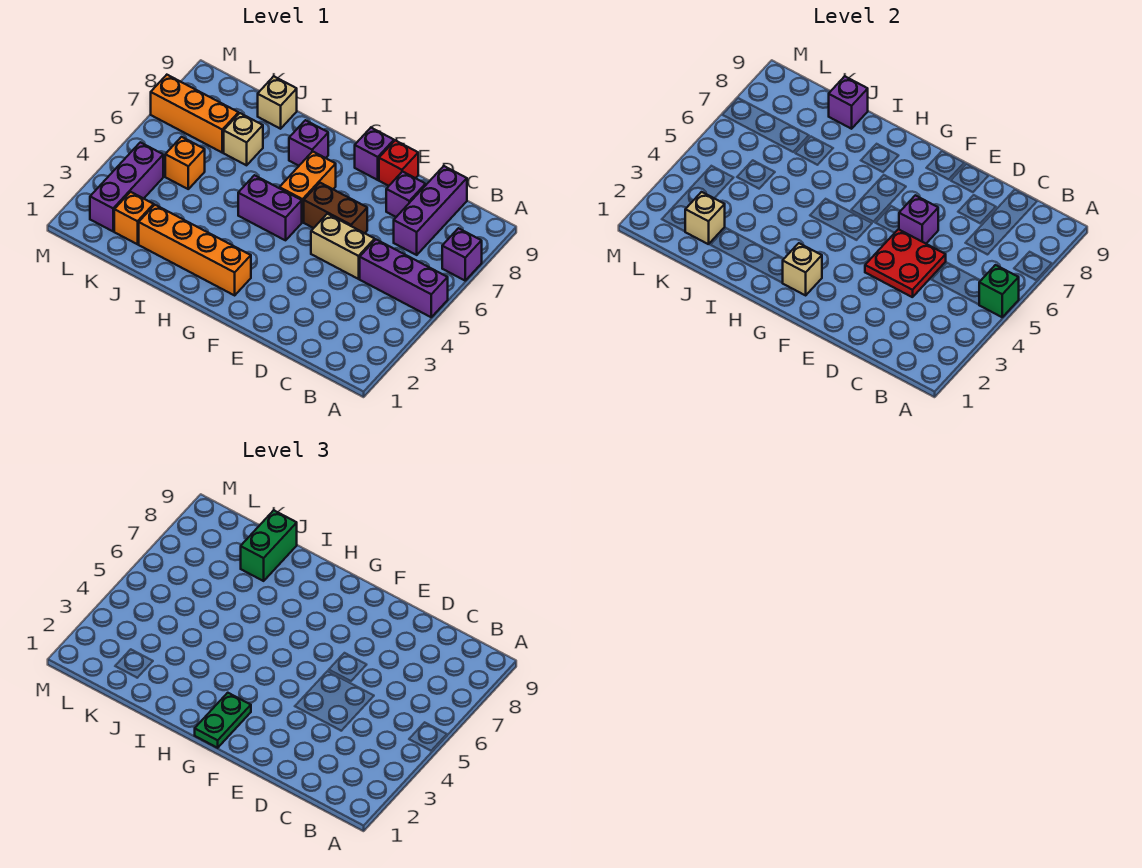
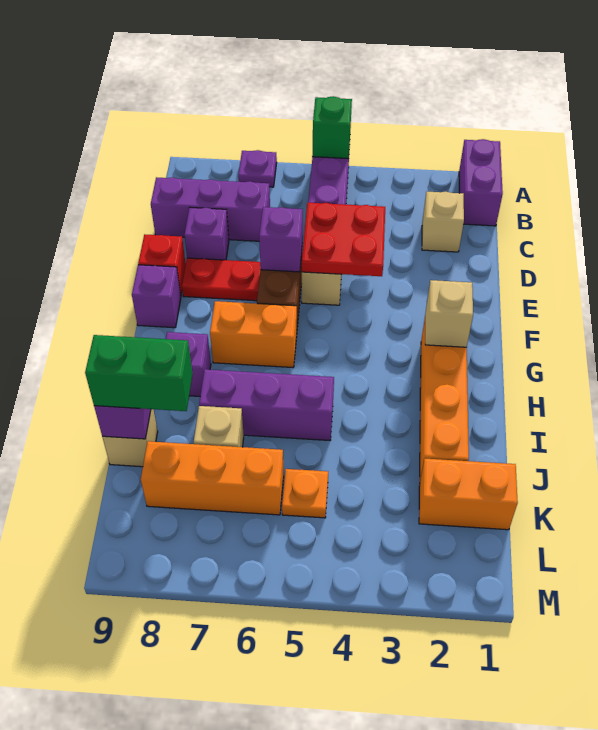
purple brick A7 level 1 -> purple plate A7 level 1
none -> red plate E7:E8 level 1
green plate G1:G2 level 3 -> none
purple brick G5:H5 level 1 -> purple brick A1:B1 level 1
orange brick K2 level 1 -> orange brick K1:K2 level 1
tan brick K2 level 2 -> tan brick C2 level 1
orange brick K5 level 1 -> orange plate K5 level 1
orange brick K7:M7 level 1 -> orange brick K6:K8 level 1
purple brick L2:L4 level 1 -> purple brick I5:I7 level 1

